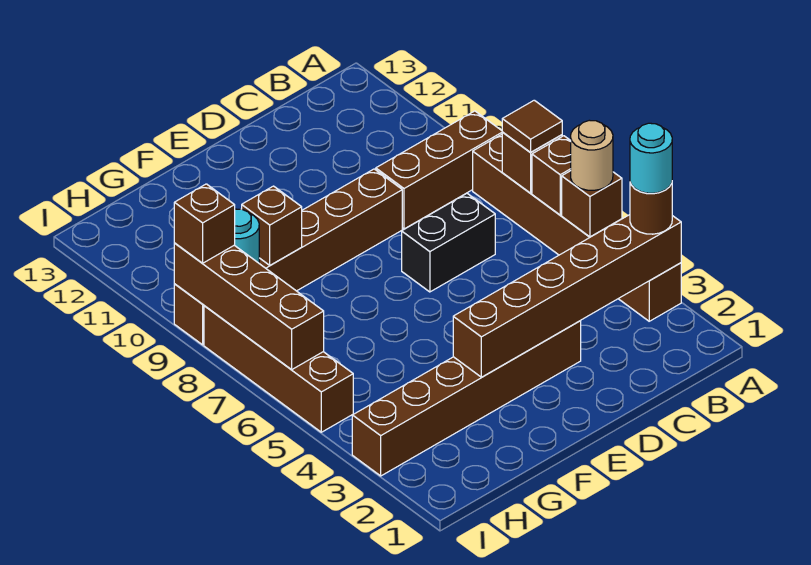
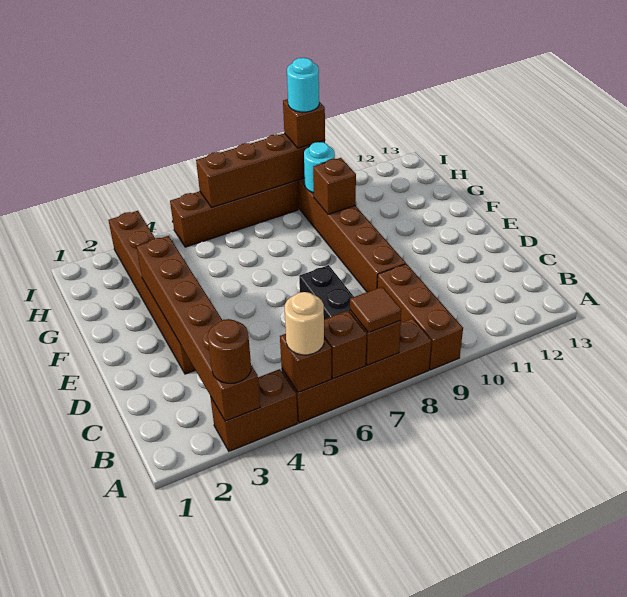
cyan round brick A3 level 4 -> cyan round brick I9 level 4

